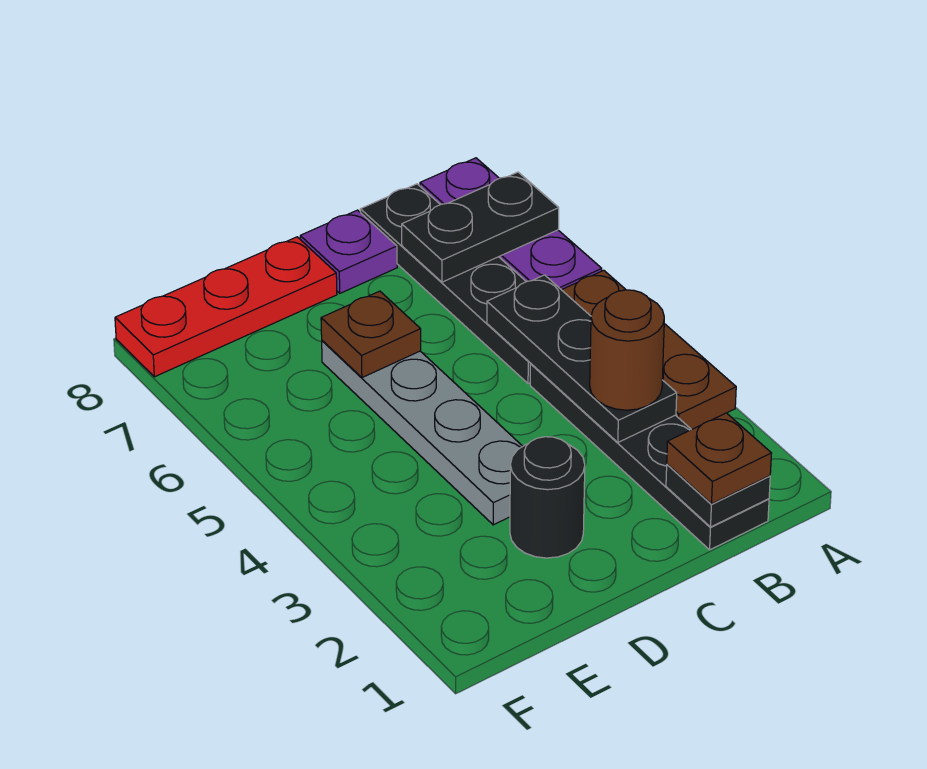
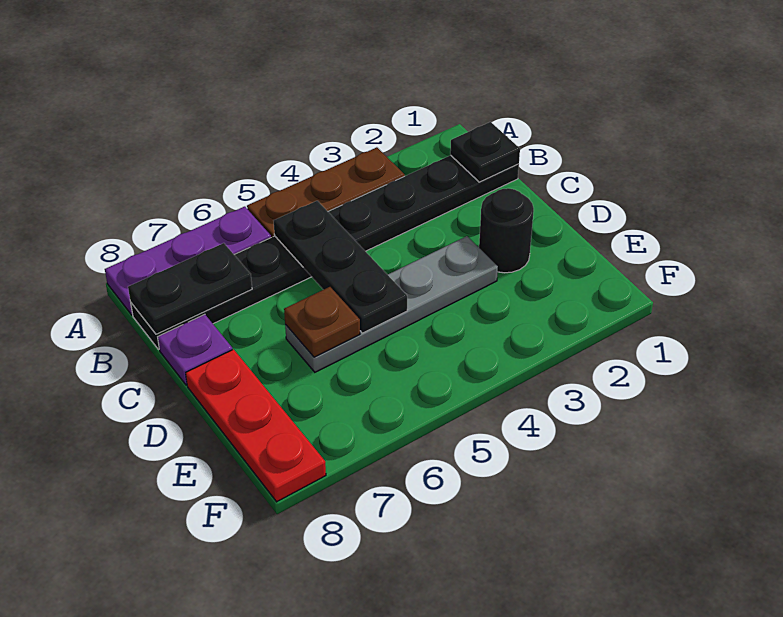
black plate A7:B7 level 2 -> black plate B7:B8 level 2
brown plate B1 level 3 -> none
black plate B3:B5 level 2 -> black plate B5:D5 level 2
brown round brick B3 level 3 -> none

